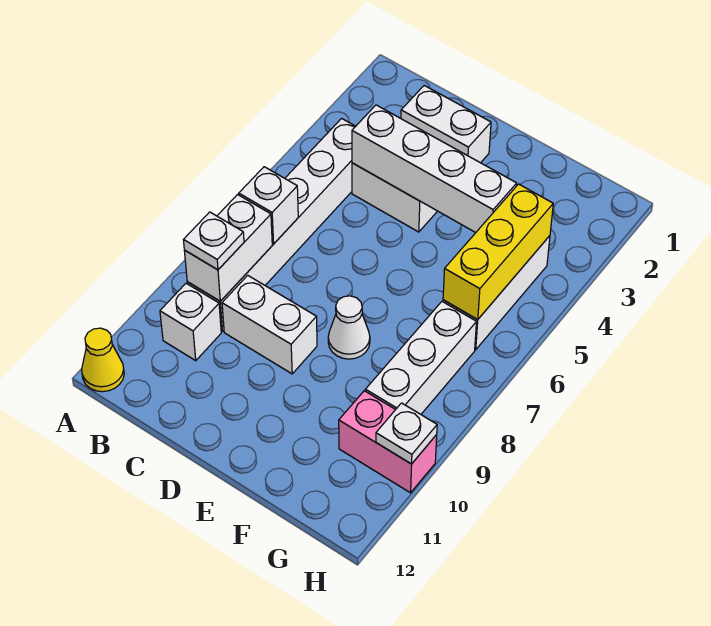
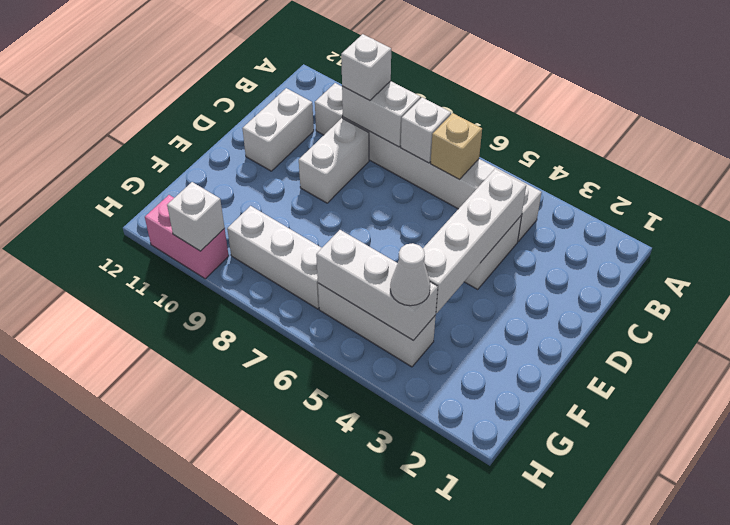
yellow cone A12 level 1 -> none
none -> tan brick B6 level 2
white plate B9 level 3 -> white brick B9 level 3
white brick C2:D2 level 1 -> white brick C11:D11 level 1
white cone E8 level 1 -> white cone G4 level 3
yellow brick G4:G6 level 2 -> white brick G4:G6 level 2
pink brick G10:H10 level 1 -> pink brick H10:H11 level 1
white plate H10 level 2 -> white brick H10 level 2

